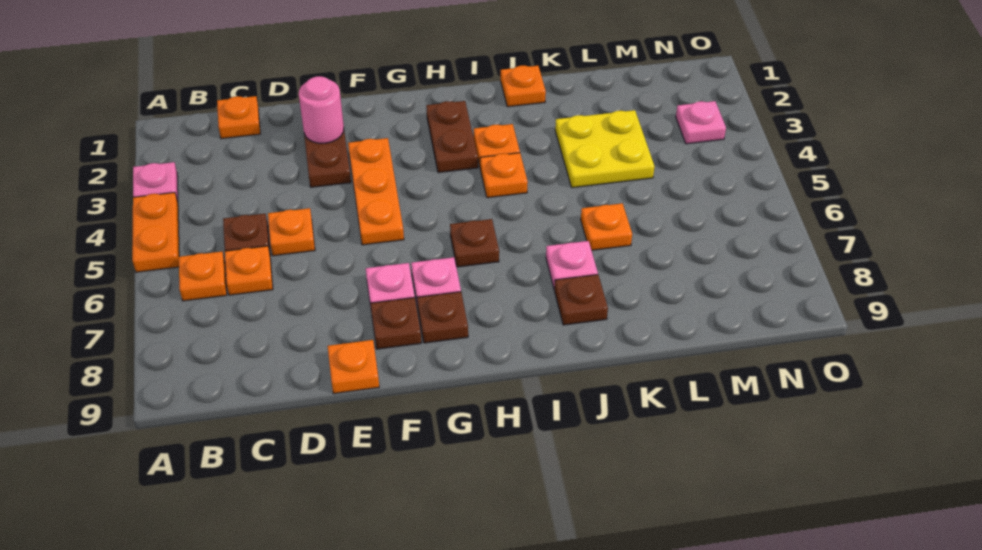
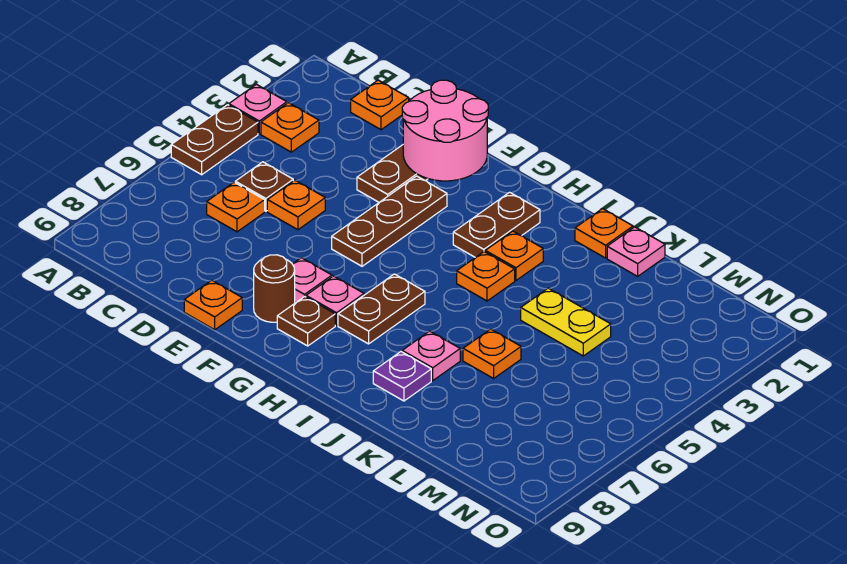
orange plate A4:A5 level 1 -> brown plate A4:A5 level 1
orange plate B6 level 1 -> orange plate B3 level 1
pink round brick E2 level 2 -> pink round brick E1:F2 level 2
orange plate F3:F5 level 1 -> brown plate F3:F5 level 1
brown plate F8 level 1 -> brown round brick F8 level 1
brown plate H6 level 1 -> brown plate H6:H7 level 1
brown plate J8 level 1 -> purple plate J8 level 1
yellow plate K3:L4 level 1 -> yellow plate K4:L4 level 1
pink plate N3 level 1 -> pink plate K1 level 1

